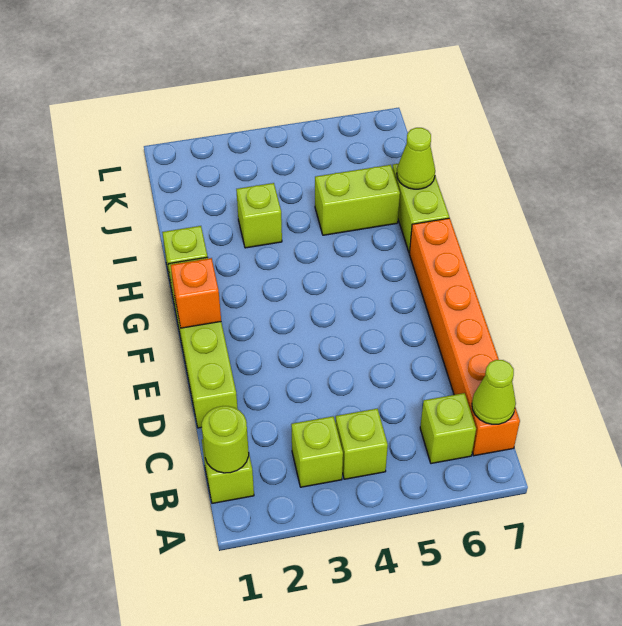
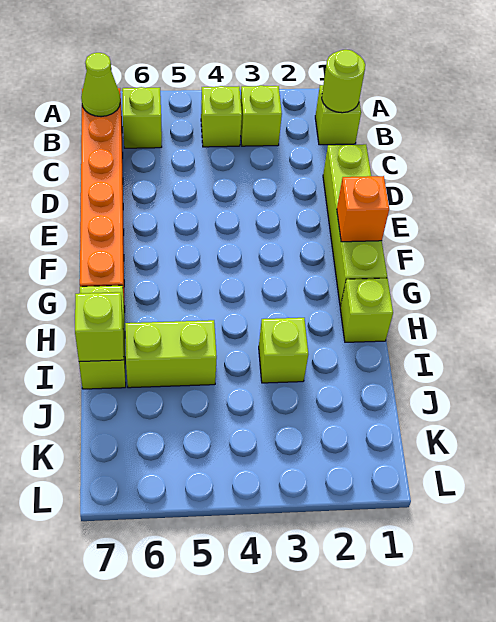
lime cone I7 level 2 -> lime brick I7 level 2

